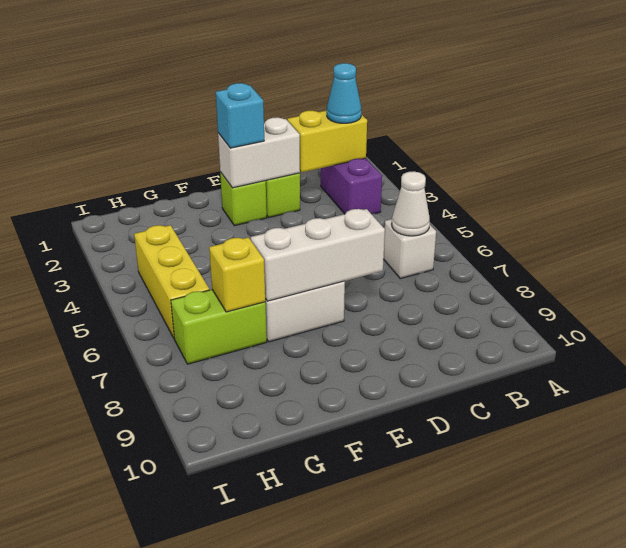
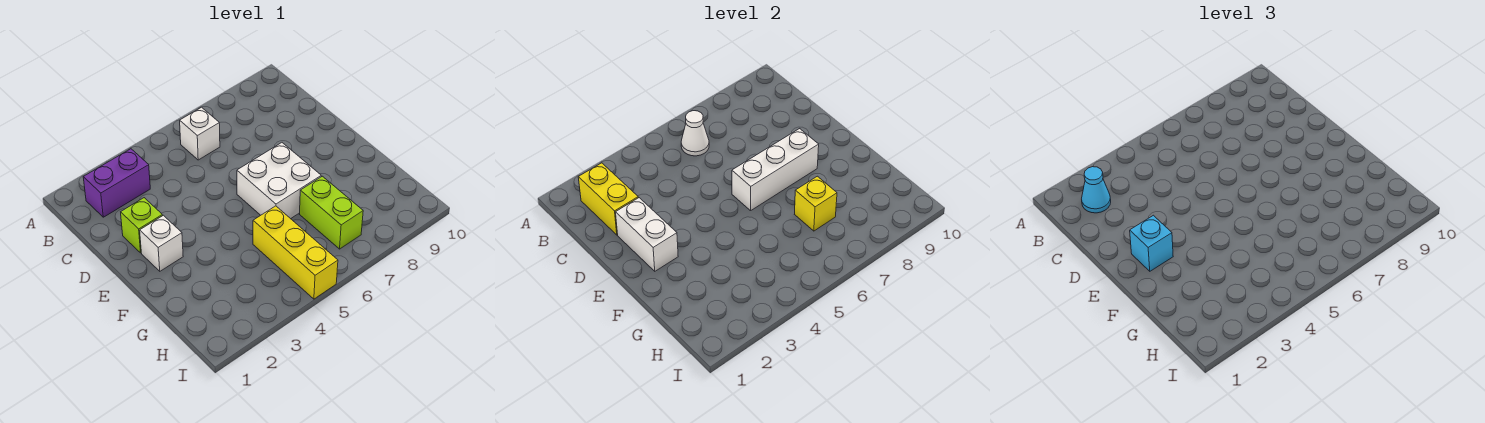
white brick D7:F7 level 2 -> white brick E6:E8 level 2
lime brick E2 level 1 -> white brick E2 level 1
yellow brick H4:H6 level 1 -> yellow brick G5:I5 level 1

